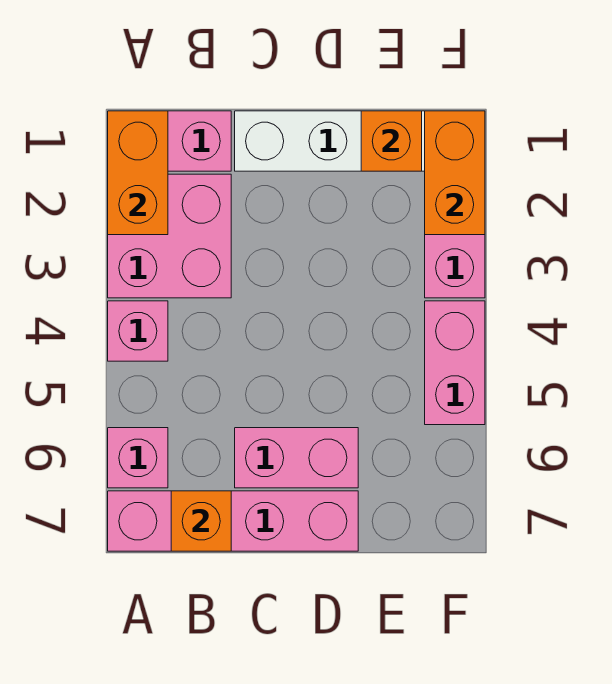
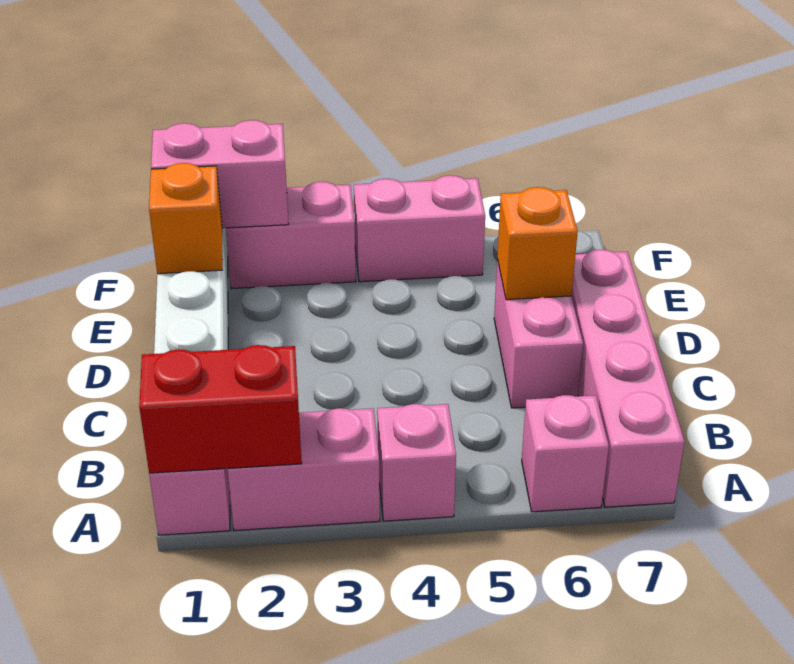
orange brick A1:A2 level 2 -> red brick A1:A2 level 2
pink brick A2:B3 level 1 -> pink brick A2:A3 level 1
orange brick B7 level 2 -> orange brick D6 level 2
orange brick F1:F2 level 2 -> pink brick F1:F2 level 2

